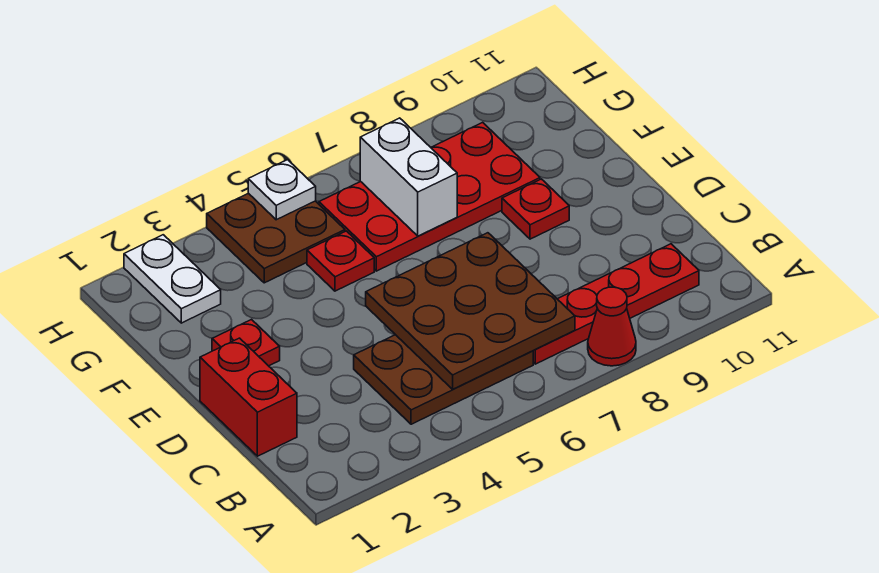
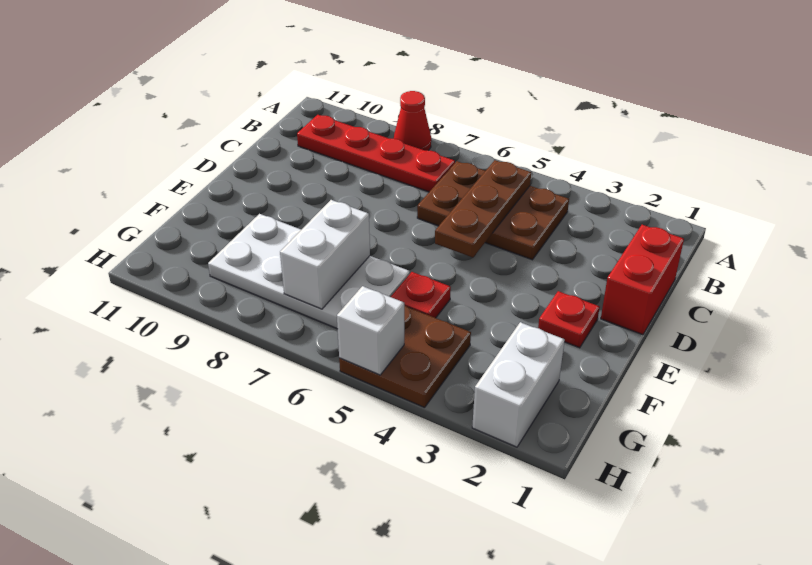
brown plate B5:D7 level 2 -> brown plate B5:D5 level 2
red plate E9 level 1 -> none
red plate F6:G9 level 1 -> white plate F6:G9 level 1
white plate G2:H2 level 1 -> white brick G2:H2 level 1
white plate H5 level 2 -> white brick H5 level 2

